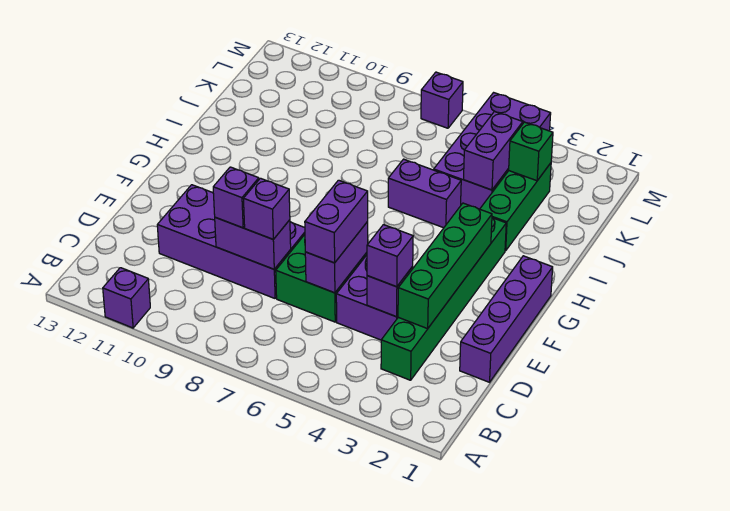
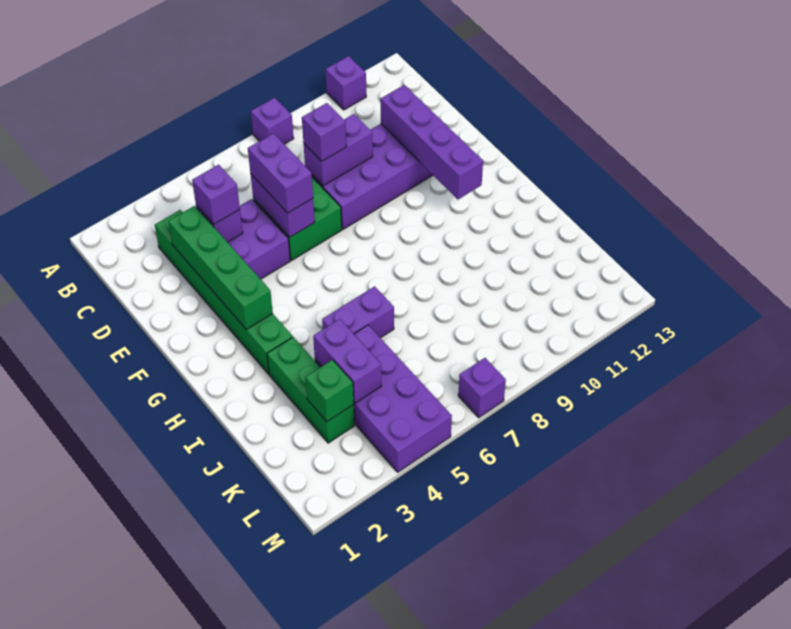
purple brick D1:G1 level 1 -> purple brick D11:G11 level 2
purple brick D9 level 3 -> purple brick A8 level 1

